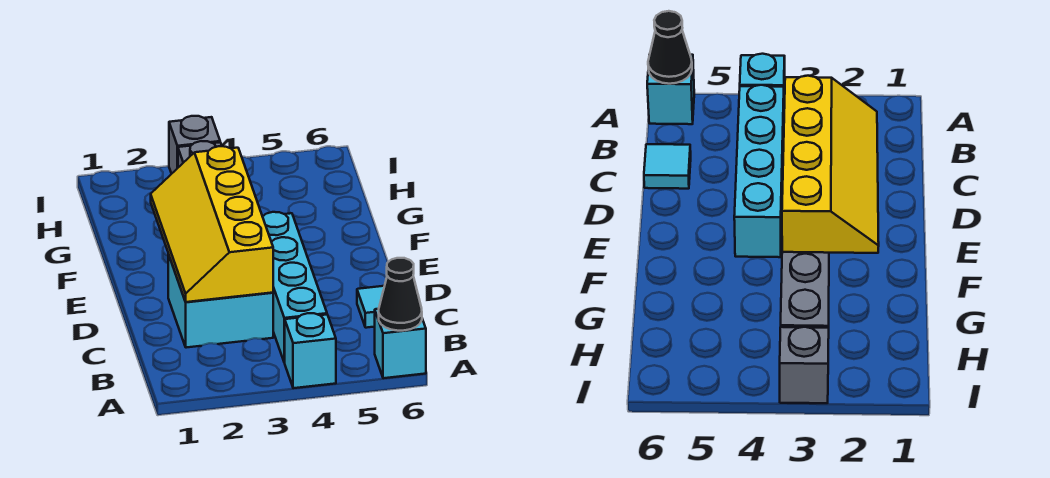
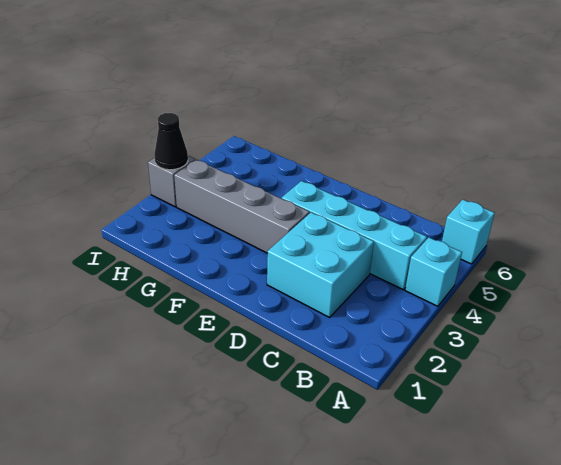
black cone A6 level 2 -> black cone I3 level 2
yellow slope C2:F3 level 2 top 3 -> none
cyan tile C6 level 1 -> none

